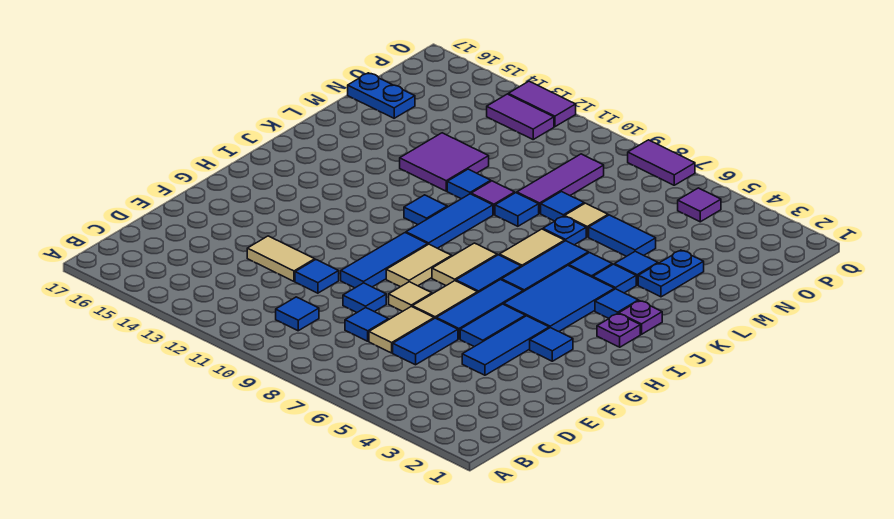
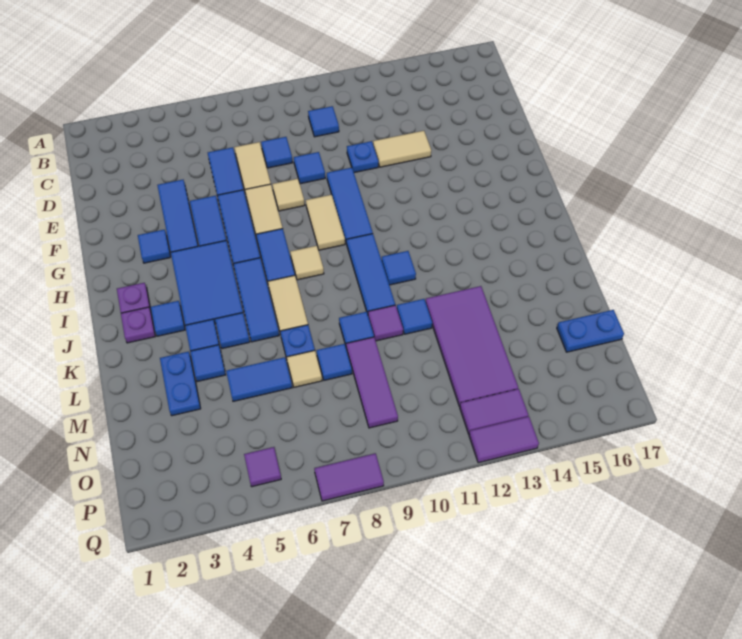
blue tile E11 level 1 -> blue plate E11 level 1
tan tile H8:I8 level 1 -> tan tile I8 level 1
purple tile L12:M13 level 1 -> purple tile L12:O13 level 1

